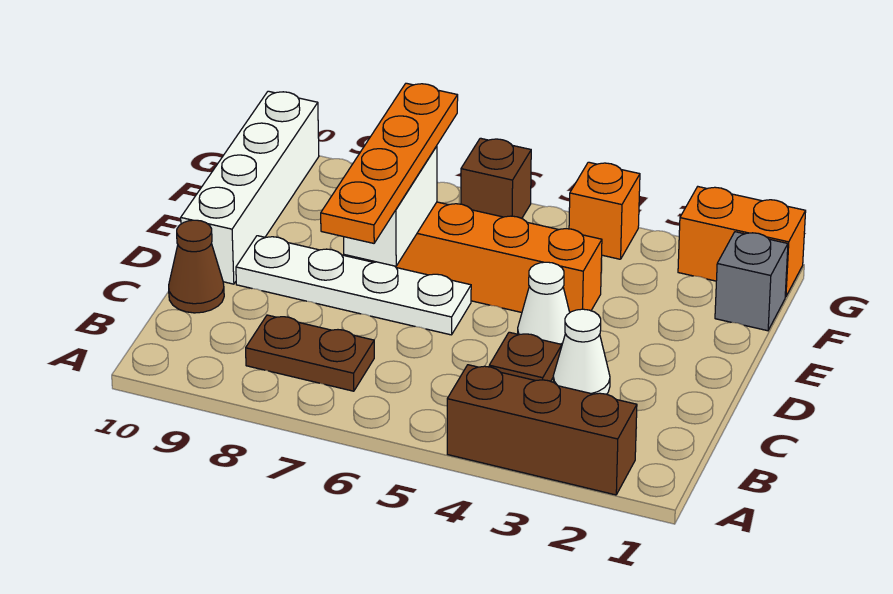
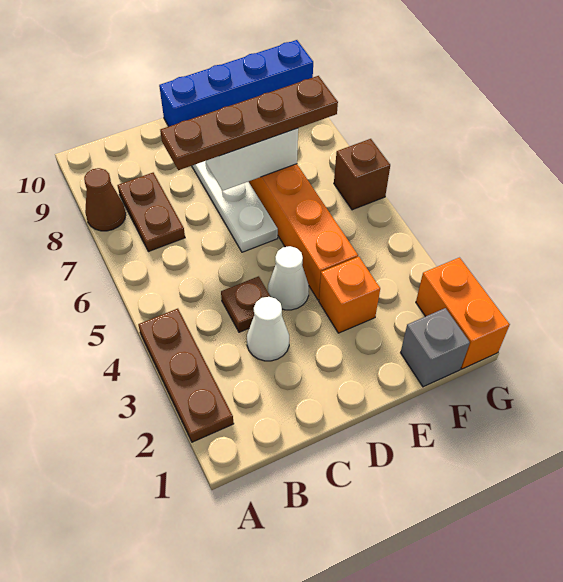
brown brick A2:A4 level 1 -> brown plate A2:A4 level 1
orange plate C7:F7 level 3 -> brown plate C7:F7 level 3
brown cone C10 level 1 -> brown cone A8 level 1
white brick D10:G10 level 1 -> blue brick D10:G10 level 1
orange brick G4 level 1 -> orange brick E3 level 1

